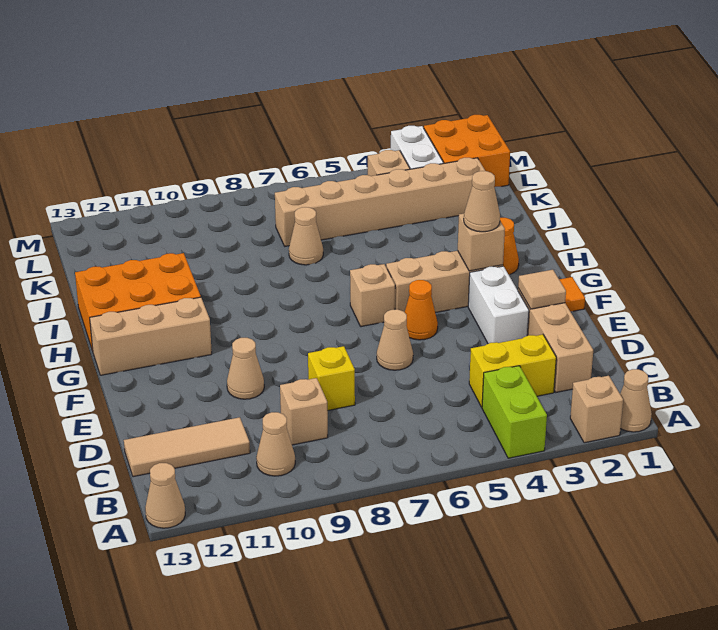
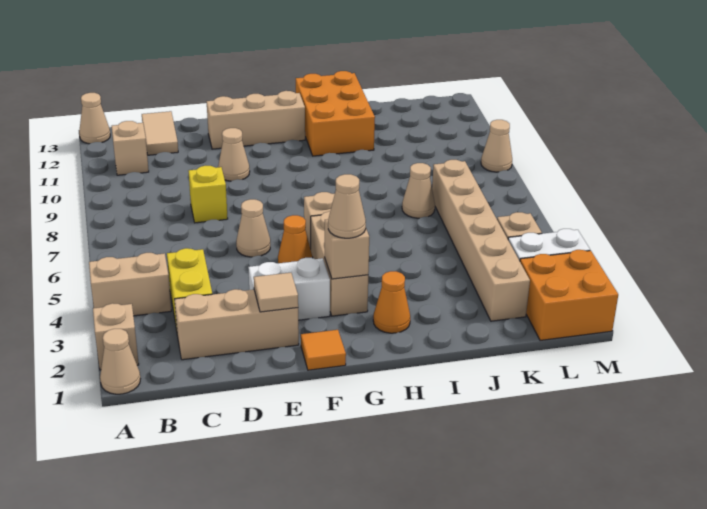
lime brick A4:B4 level 1 -> tan brick A4:B4 level 1
tan cone B10 level 1 -> tan cone M9 level 1
tan brick C9 level 1 -> tan brick B11 level 1
tan tile C11:C13 level 1 -> tan tile C12:C13 level 1
tan brick G11:G13 level 1 -> tan brick E12:G12 level 1

